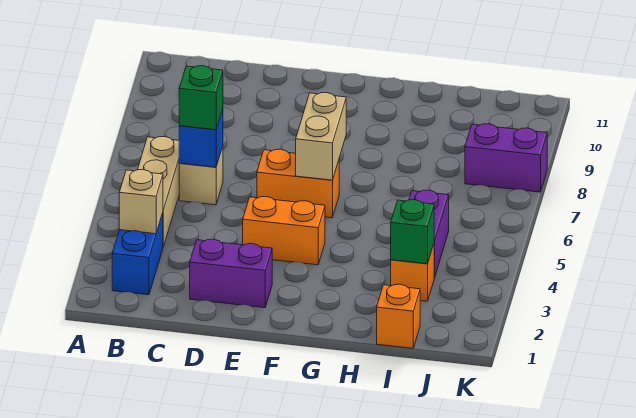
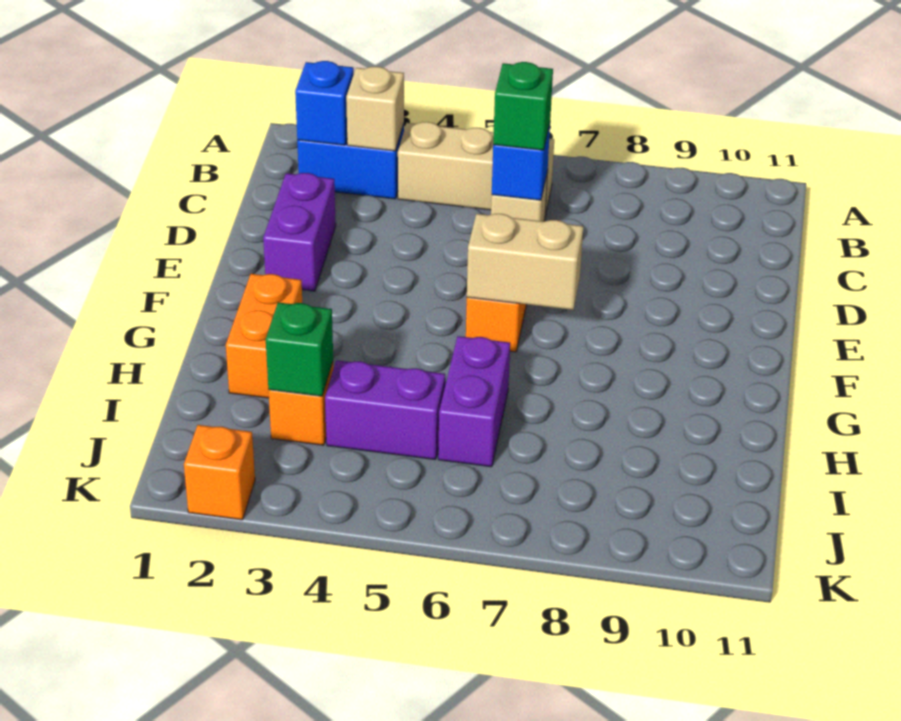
none -> blue brick B2 level 2
orange brick E4:F4 level 1 -> orange brick G2:H2 level 1
orange brick I1 level 1 -> orange brick K2 level 1
purple brick J8:K8 level 1 -> purple brick H6:I6 level 1

